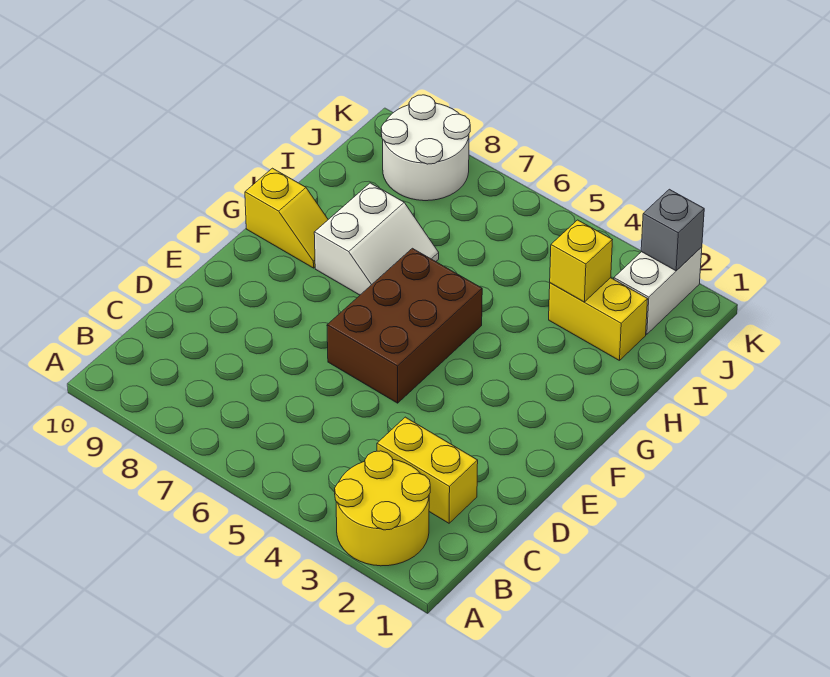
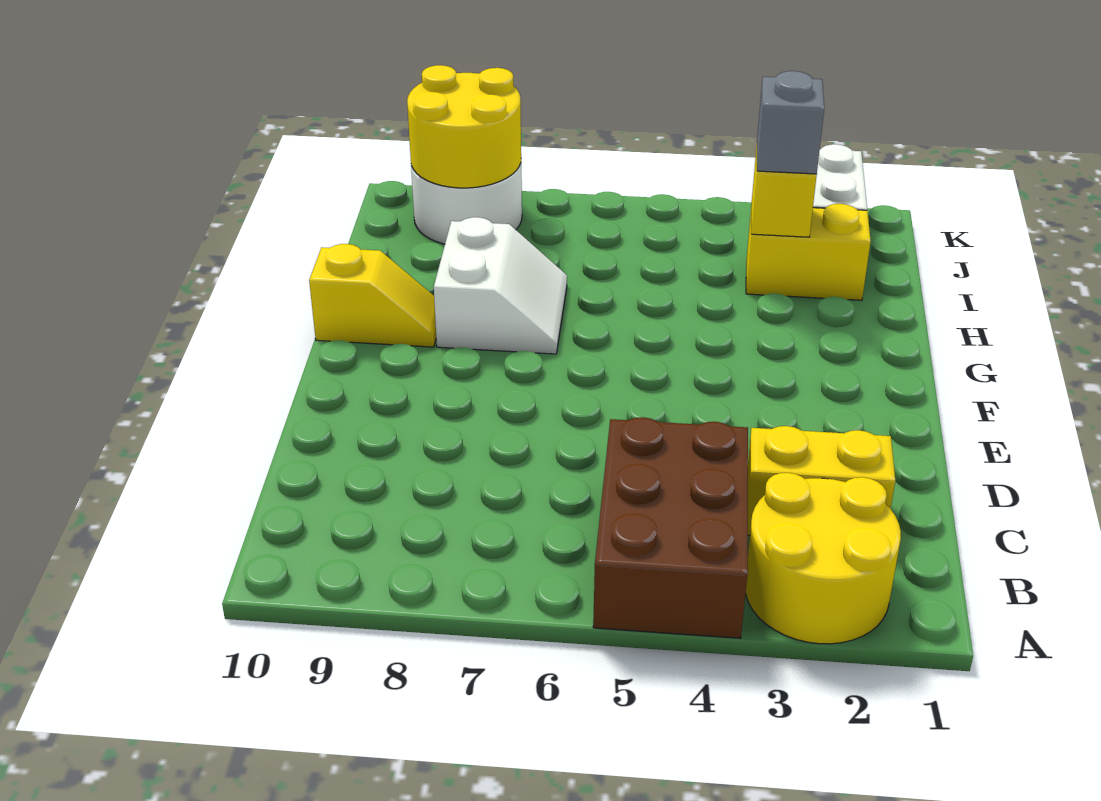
brown brick E5:G6 level 1 -> brown brick A4:C5 level 1
none -> yellow round brick J8:K9 level 2
grey brick K2 level 2 -> grey brick I3 level 3

